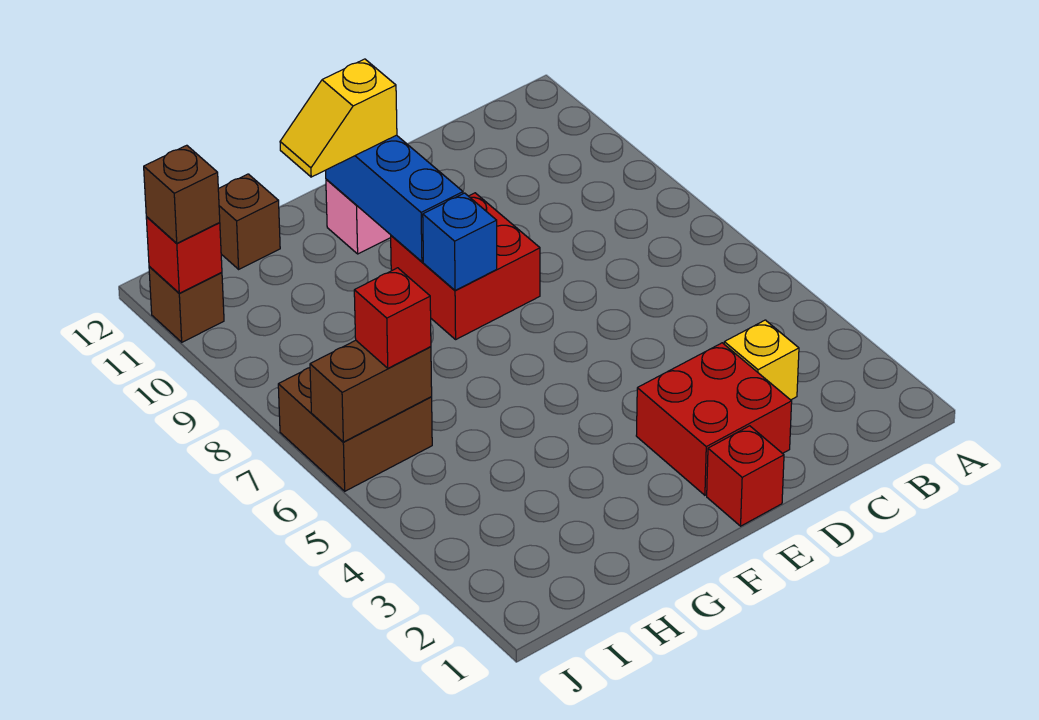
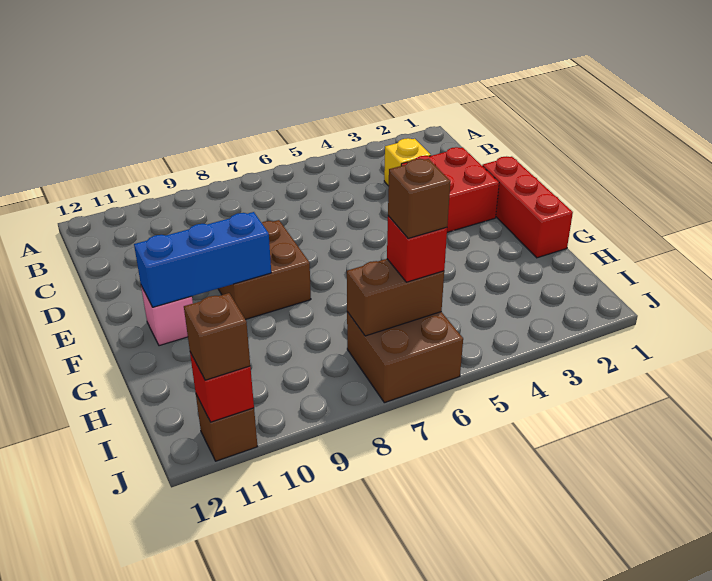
red brick E1 level 1 -> red brick E1:G1 level 1
red brick E8:F9 level 1 -> brown brick E8:F9 level 1
blue brick F8 level 2 -> none
yellow slope F11:G11 level 3 top F -> none
brown brick H12 level 1 -> brown brick I6 level 4
brown brick I6:J6 level 2 -> brown brick I6:I7 level 2

